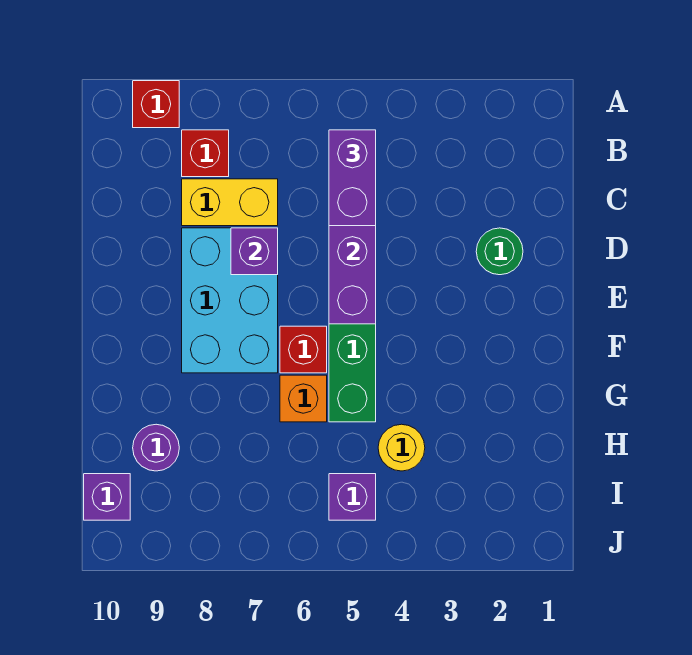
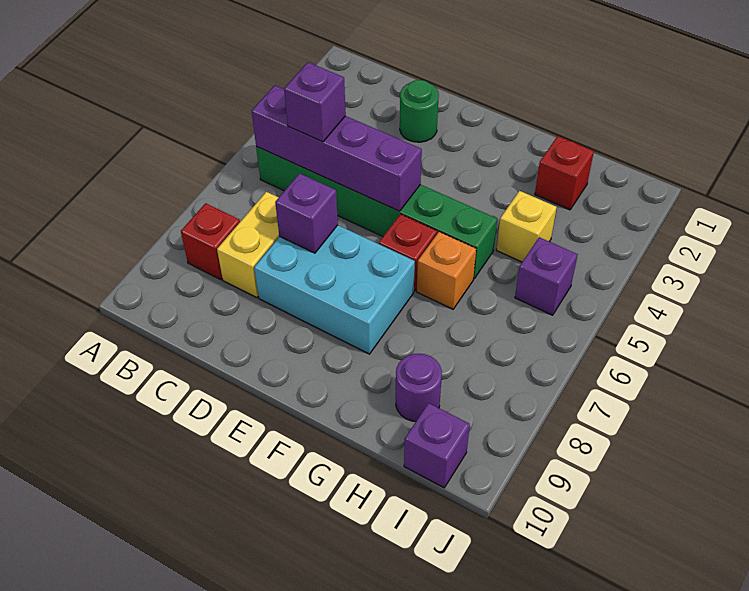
red brick A9 level 1 -> red brick H2 level 1
purple brick B5:C5 level 3 -> purple brick C5 level 3
yellow round brick H4 level 1 -> yellow brick H4 level 1

